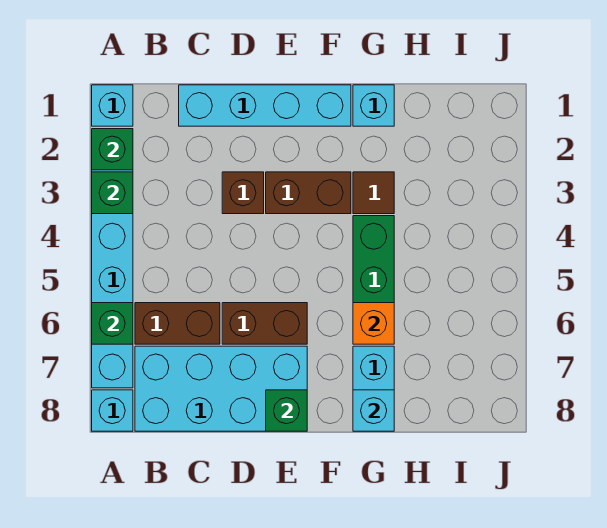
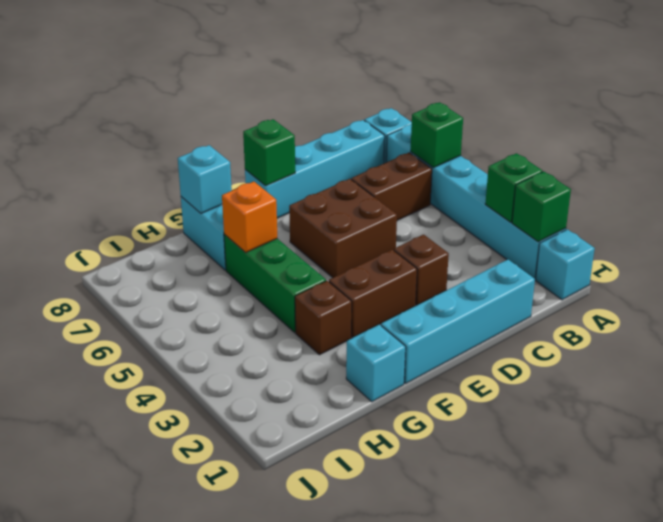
cyan brick B7:E8 level 1 -> cyan brick B8:E8 level 1
brown brick D6:E6 level 1 -> brown brick D5:E6 level 1
brown tile G3 level 1 -> brown brick G3 level 1

